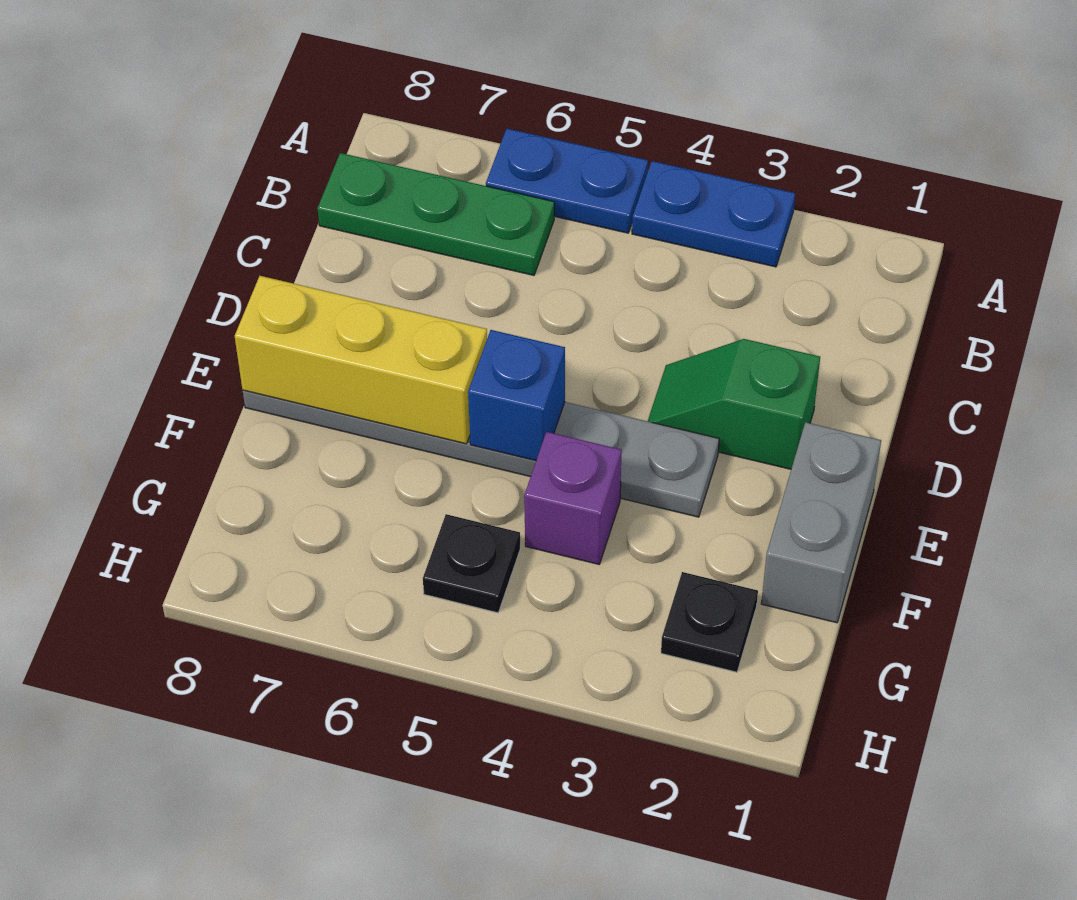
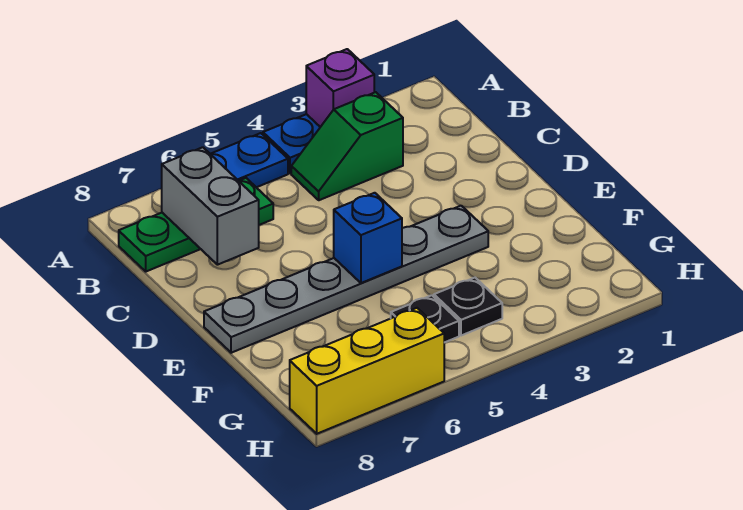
green slope D2:D3 level 1 top 2 -> green slope B3:B4 level 1 top 3
grey brick E1:F1 level 1 -> grey brick B7:C7 level 2
yellow brick E6:E8 level 2 -> yellow brick H6:H8 level 1
purple brick F4 level 1 -> purple brick A3 level 2
black plate G2 level 1 -> black plate G4 level 1

